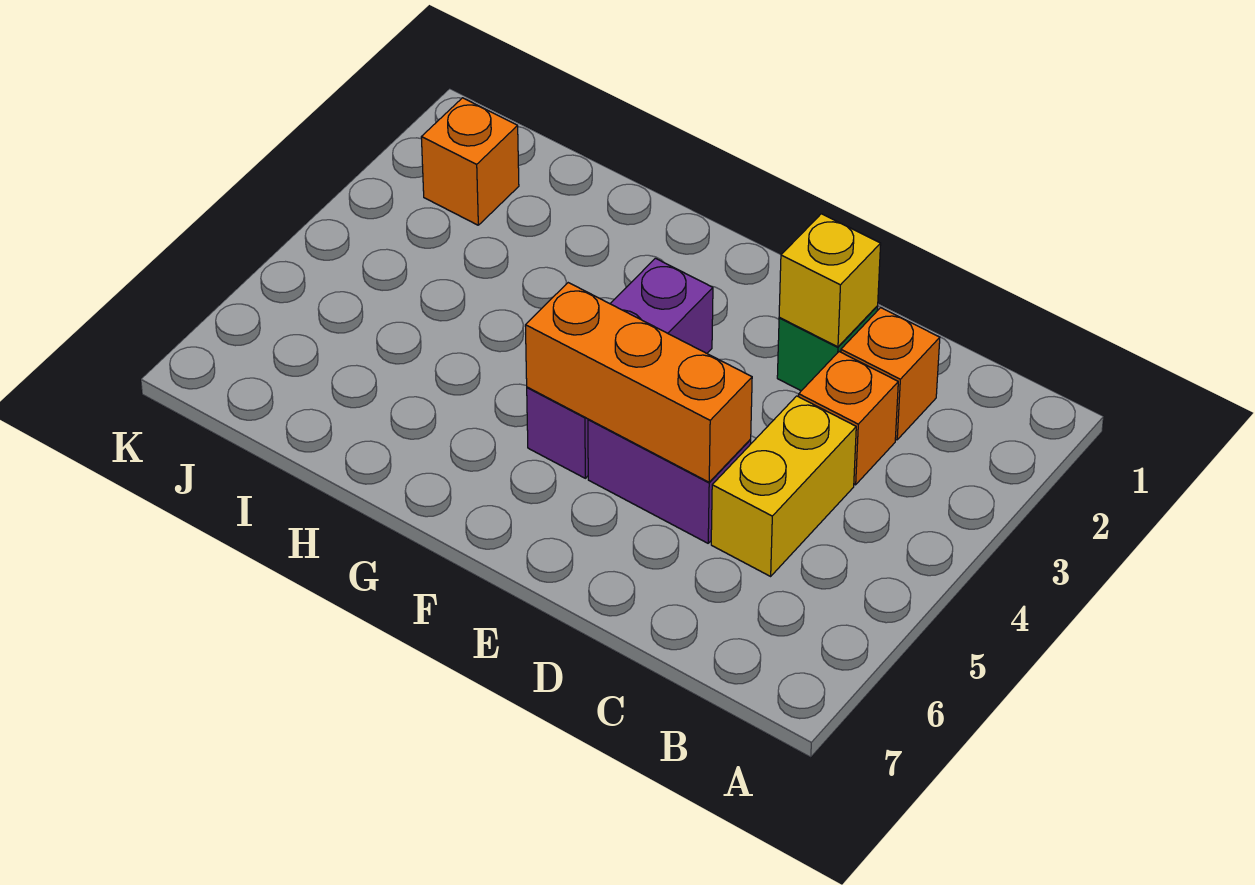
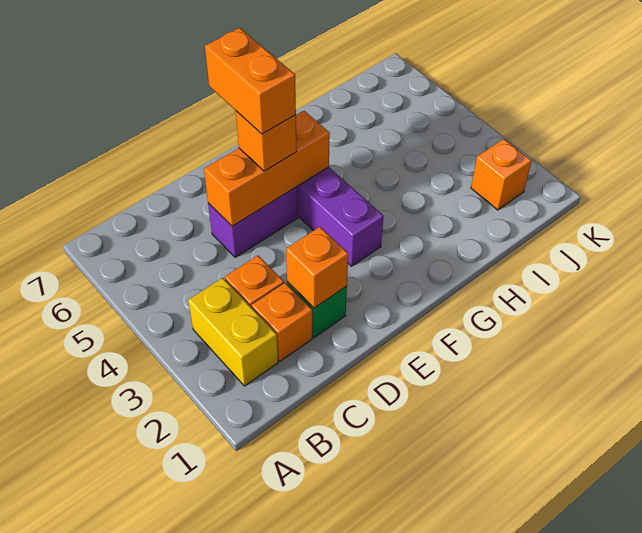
yellow brick C4:C5 level 1 -> yellow brick B2:B3 level 1
yellow brick D2 level 2 -> orange brick D2 level 2
none -> orange brick E5 level 3
none -> orange brick E5:E6 level 4

